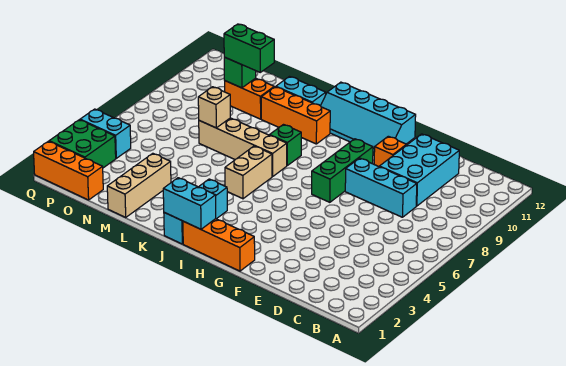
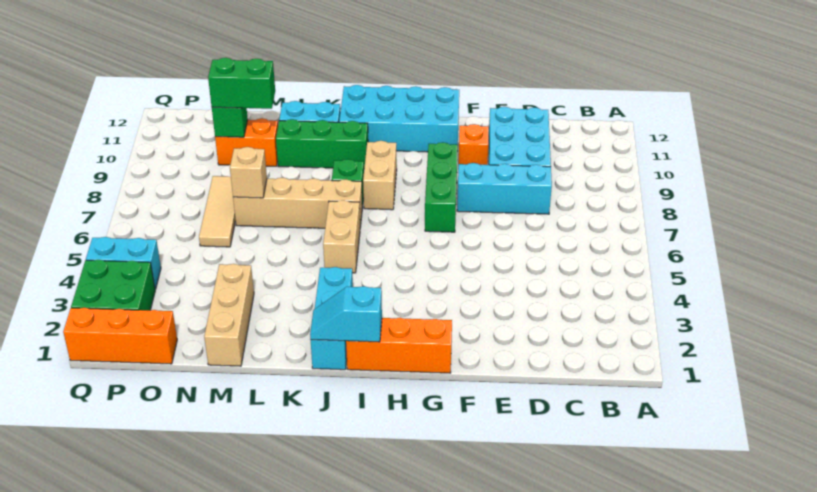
cyan slope G11:J12 level 1 top 12 -> cyan brick G11:J12 level 1
cyan brick I1:J1 level 2 -> cyan slope I1:J1 level 2 top I
none -> tan brick I8:I9 level 1
orange brick J10:L10 level 1 -> green brick J10:L10 level 1
none -> tan tile N6:N8 level 1

